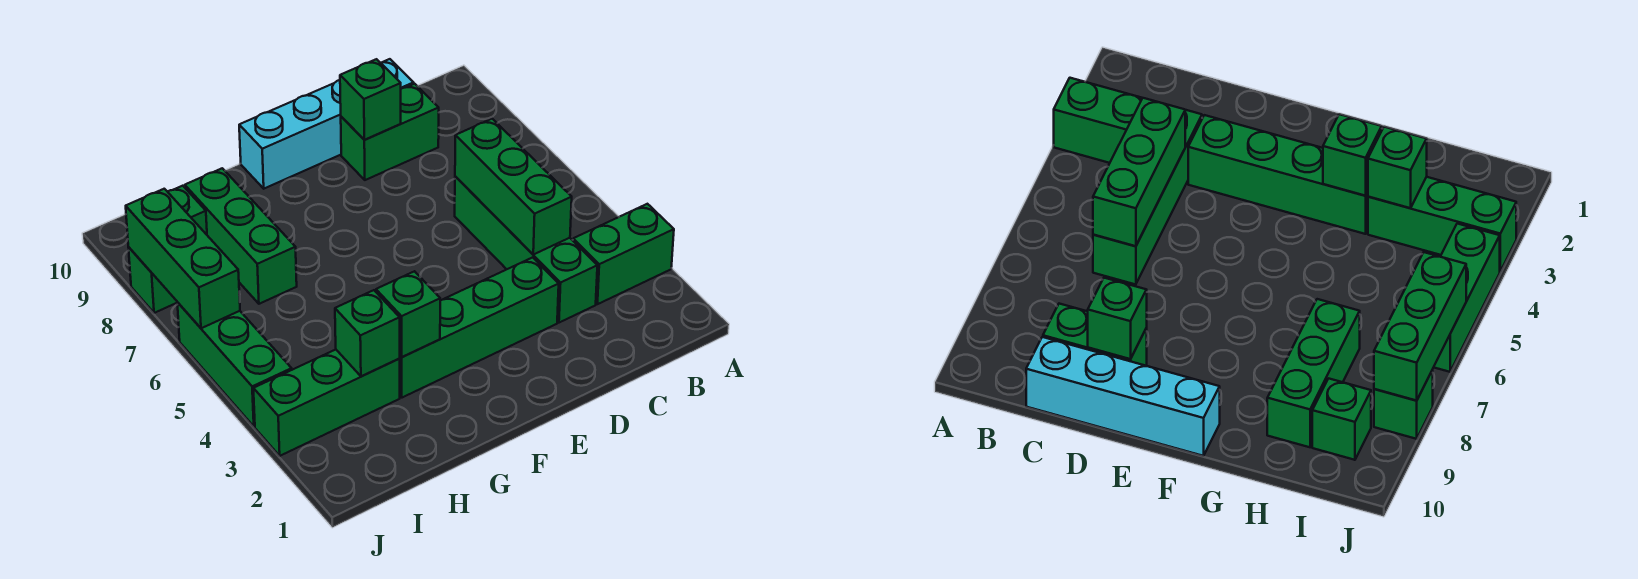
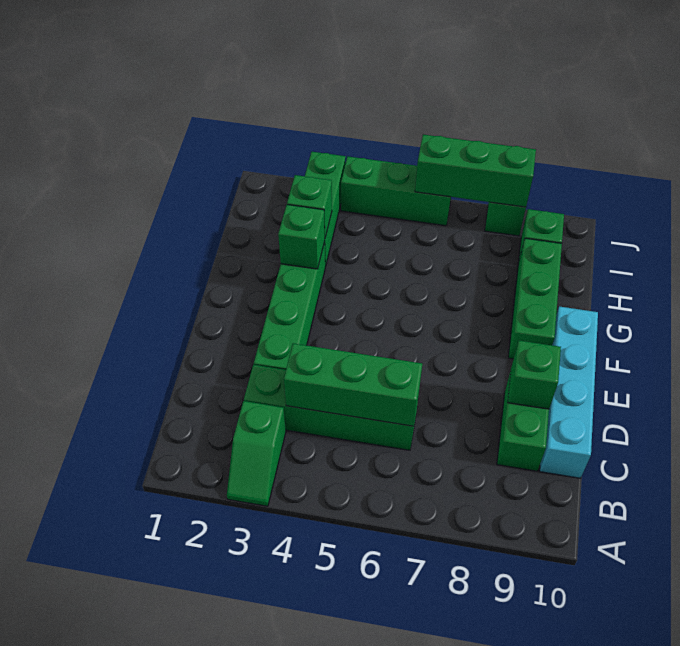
green brick A3:B3 level 1 -> green slope A3:B3 level 1 top B
green brick H7:H9 level 1 -> green brick F9:H9 level 1

